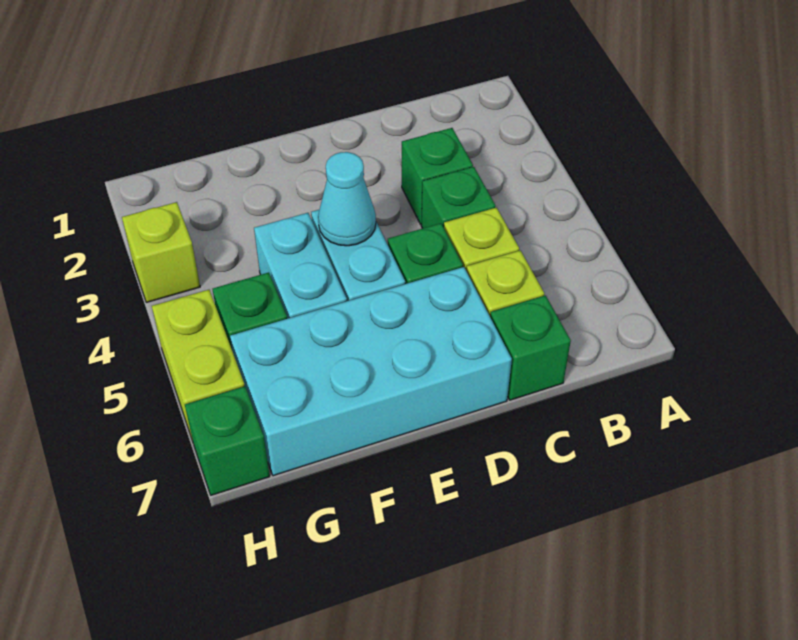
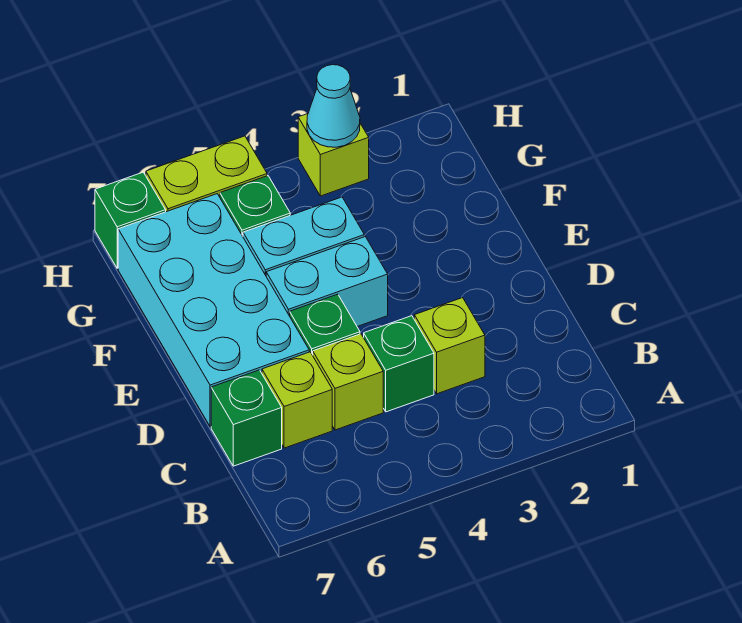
green brick C3 level 1 -> lime brick C3 level 1
cyan cone E4 level 2 -> cyan cone H3 level 2

